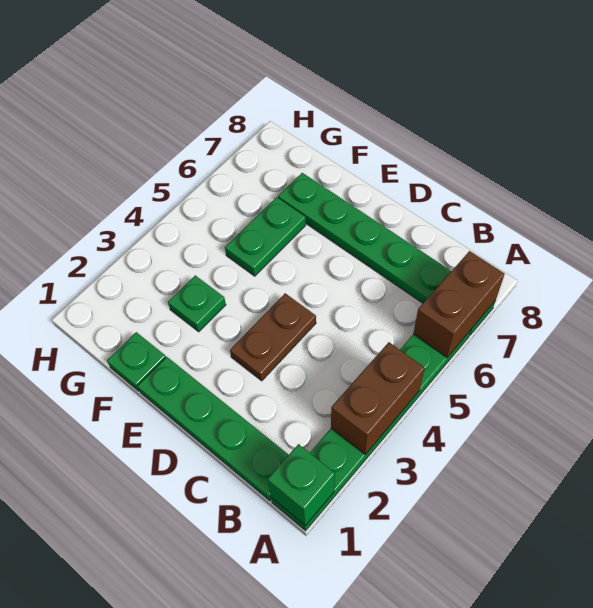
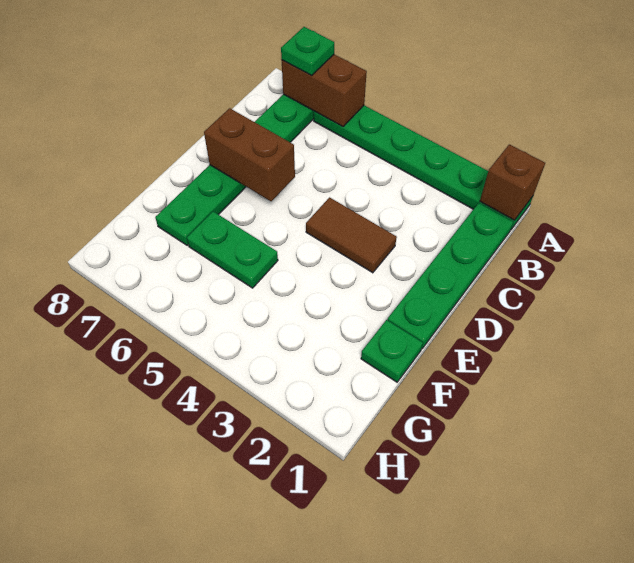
green brick A1 level 2 -> brown brick A1 level 2
brown brick A3:A4 level 2 -> brown brick D6:D7 level 2
brown plate D3:D4 level 1 -> brown tile D3:D4 level 1
green plate F3 level 1 -> green plate A7 level 3

